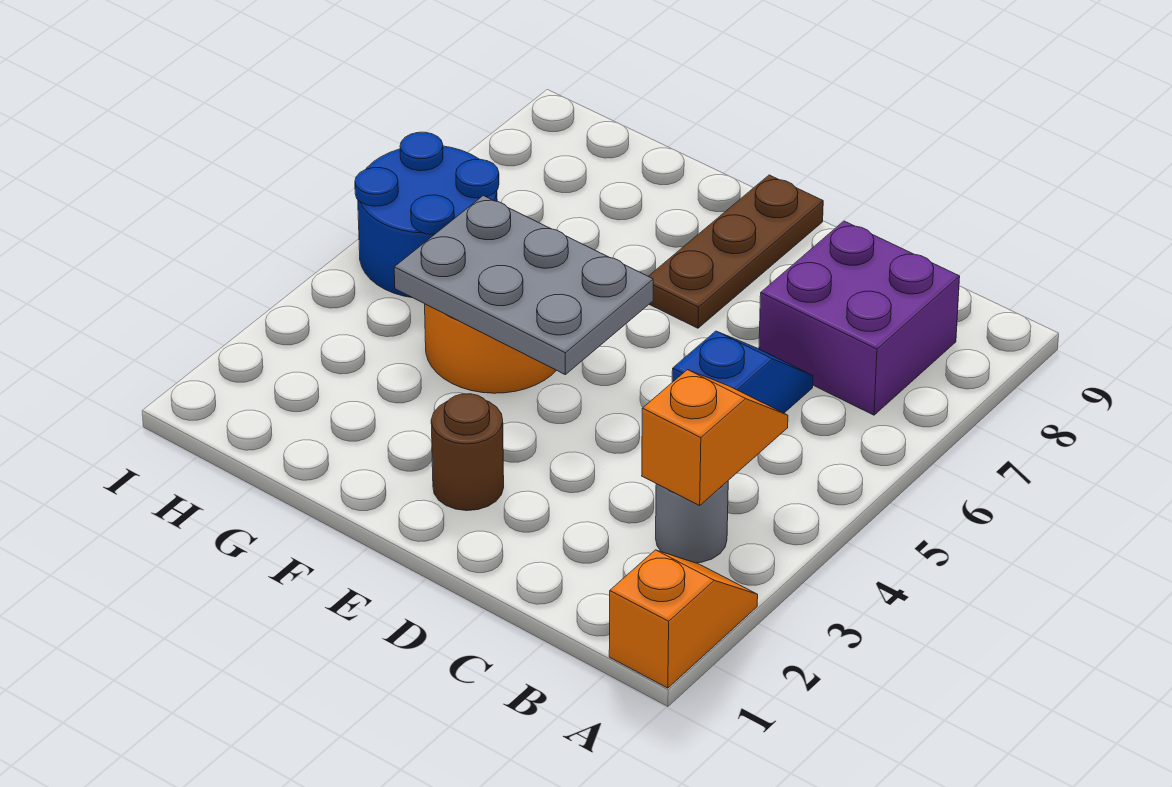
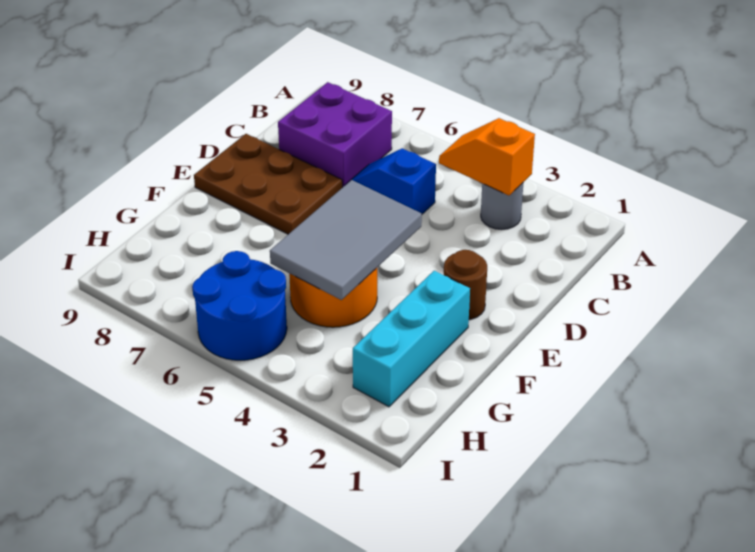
orange slope A1:A2 level 1 top 1 -> none
grey plate E4:G5 level 2 -> grey tile E4:G5 level 2
brown plate E7:E9 level 1 -> brown plate D7:E9 level 1
none -> cyan brick F2:H2 level 1

